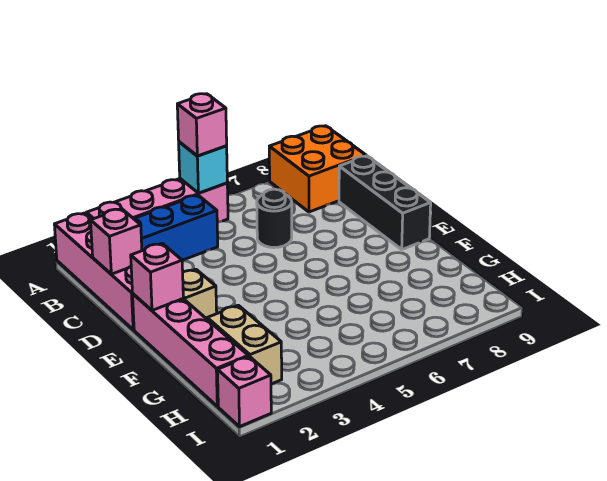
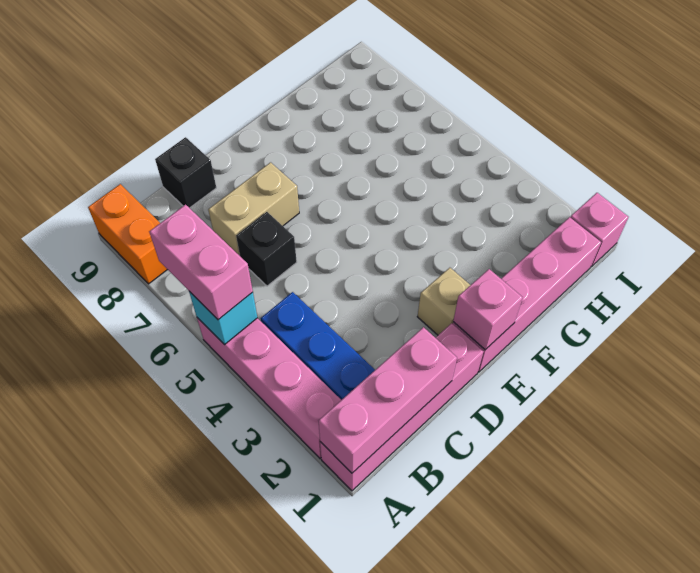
pink brick A5 level 3 -> pink brick A5:A6 level 3
orange brick A8:B9 level 1 -> orange brick A8:A9 level 1
pink brick C1 level 2 -> pink brick A1:C1 level 2
black round brick C6 level 1 -> black brick C6 level 1
black brick C9:E9 level 1 -> black brick C9 level 1
tan brick G2:H2 level 1 -> tan brick C7:D7 level 1

